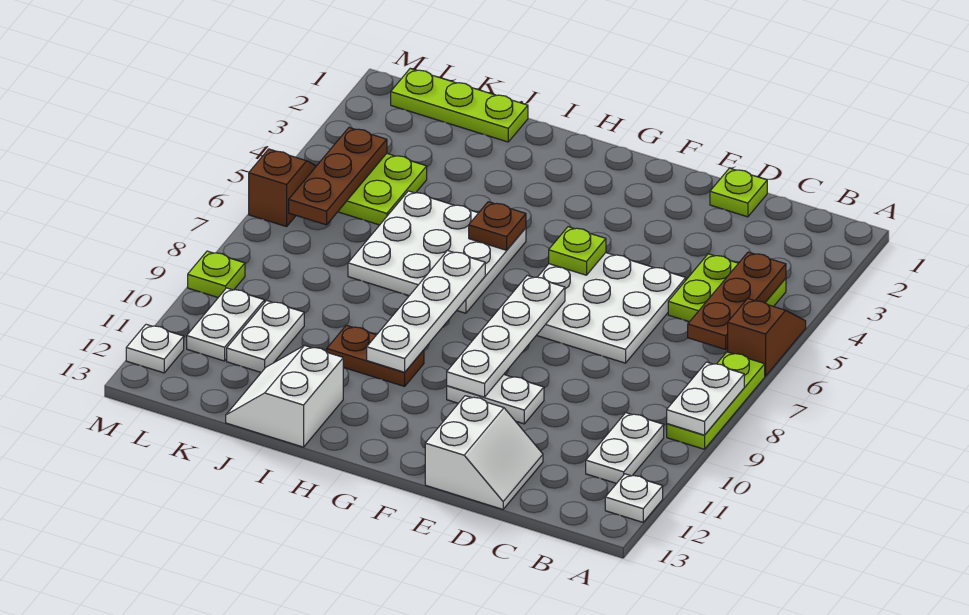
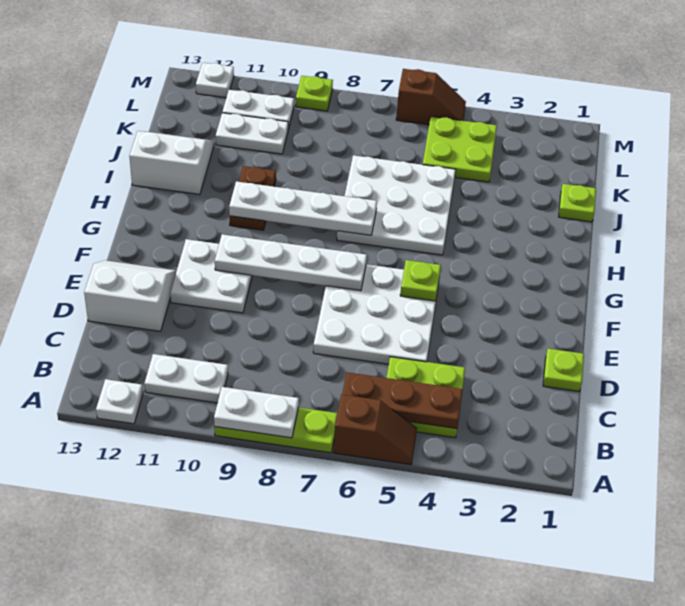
white slope D12:E13 level 1 top E -> white slope D12:E13 level 1 top D
white plate E10:F10 level 1 -> white plate E10:F11 level 1
brown plate H5 level 2 -> none
lime plate J1:L1 level 1 -> lime plate J1 level 1
brown plate L4:L6 level 2 -> none

